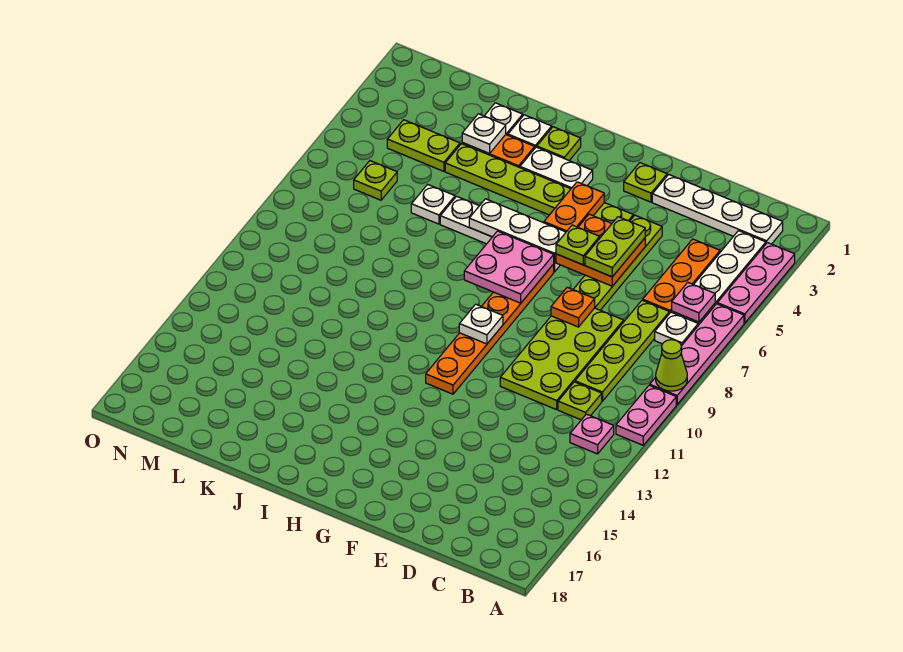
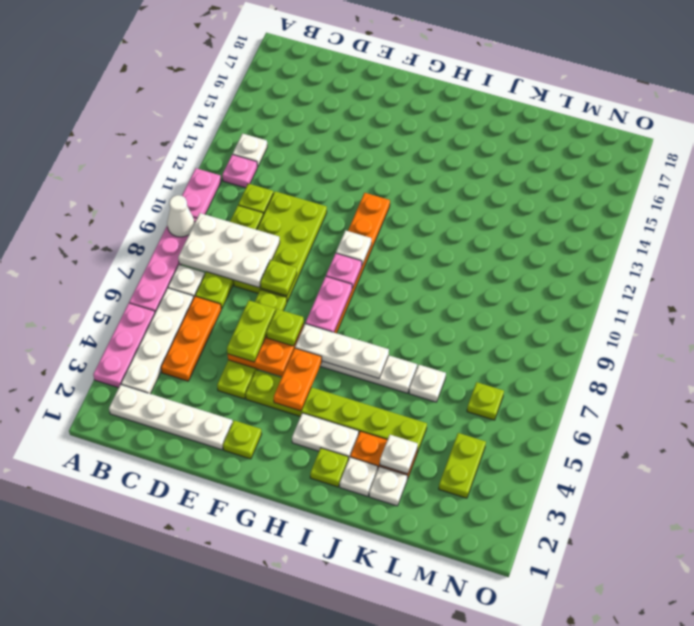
lime cone A9 level 2 -> white cone A9 level 2
pink plate B6 level 2 -> pink plate G9 level 2
none -> white plate B8:D9 level 2
none -> white plate B13 level 1
orange plate E8 level 2 -> lime plate E8 level 2
pink plate G7:H8 level 2 -> pink plate G7:G8 level 2
lime plate L4:M4 level 1 -> lime plate M3:M4 level 1

